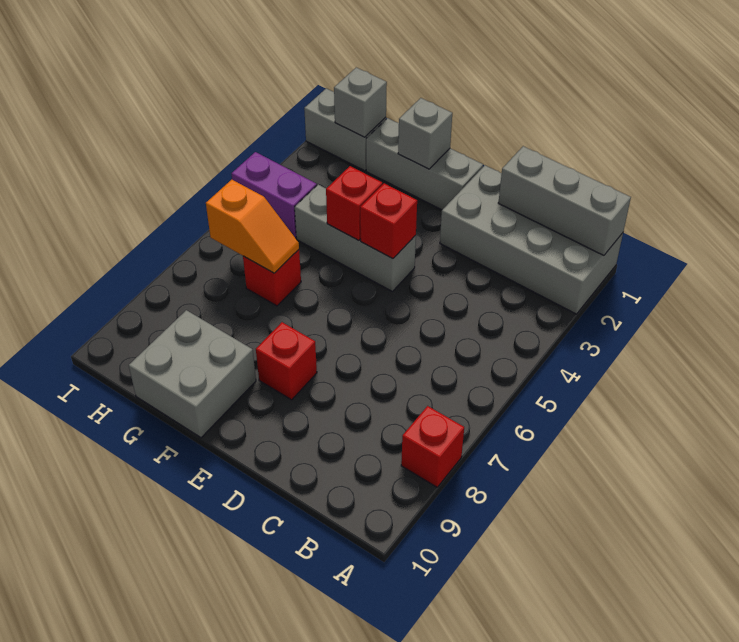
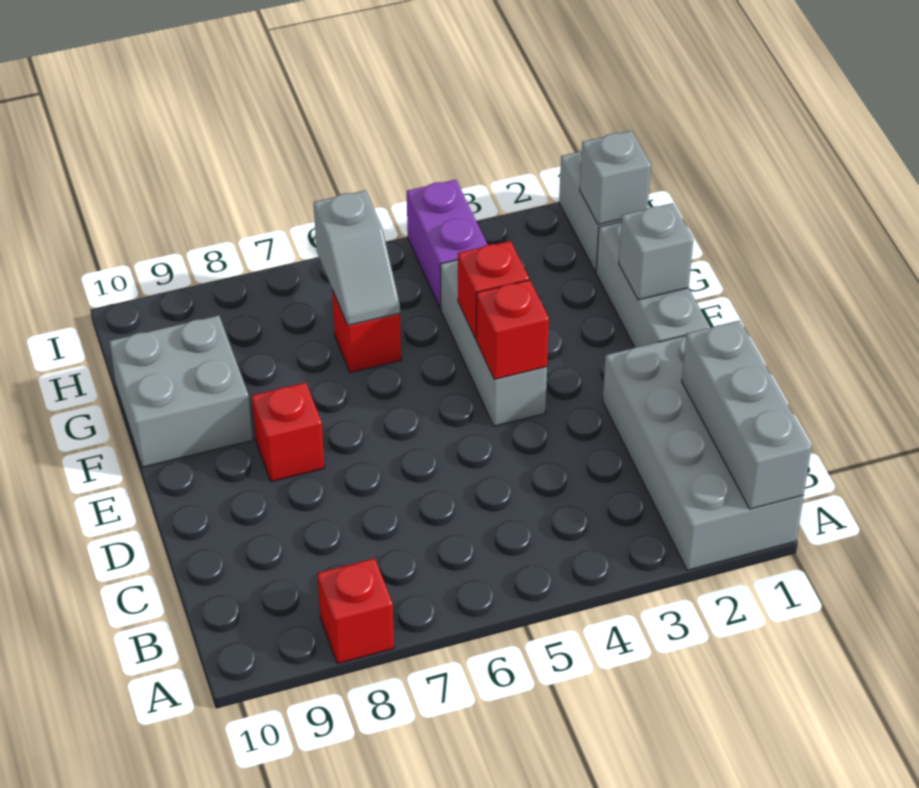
orange slope G6:H6 level 2 top H -> grey slope G6:H6 level 2 top H

